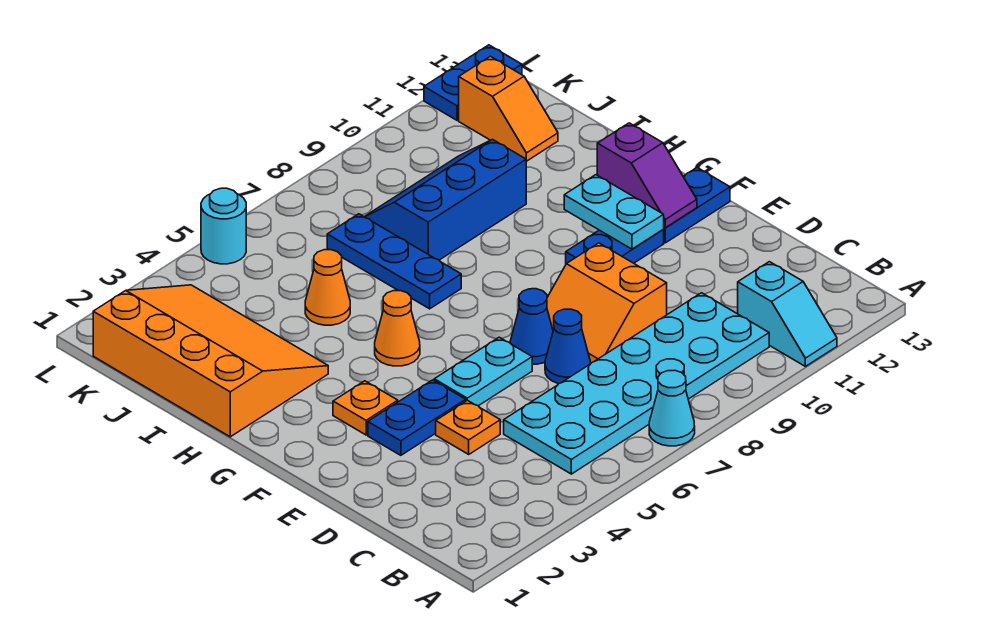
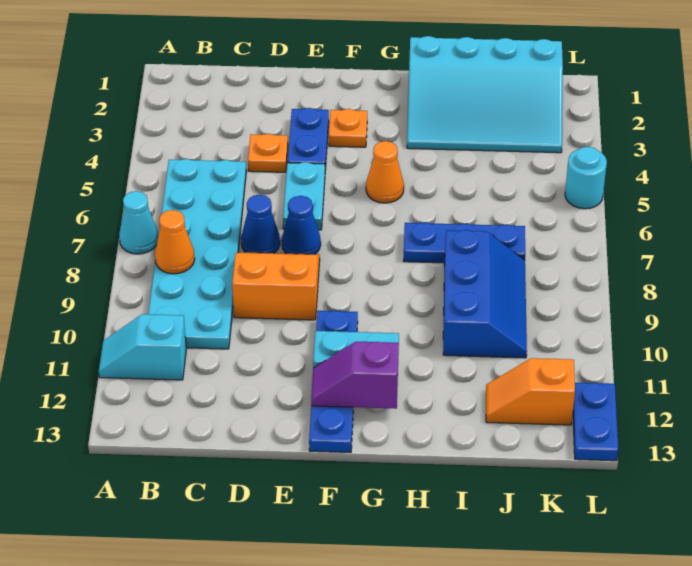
orange slope H1:K3 level 1 top 1 -> cyan slope H1:K3 level 1 top 1
orange cone I5 level 1 -> orange cone B8 level 2

